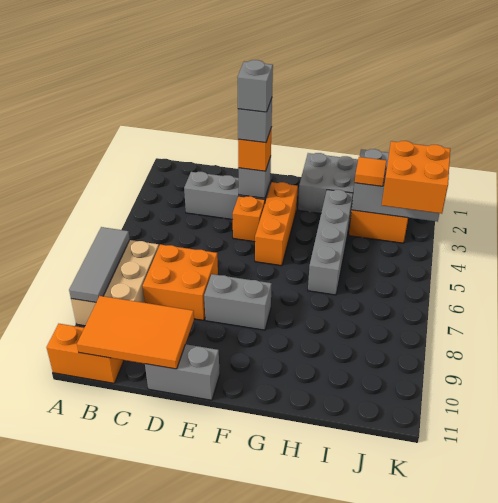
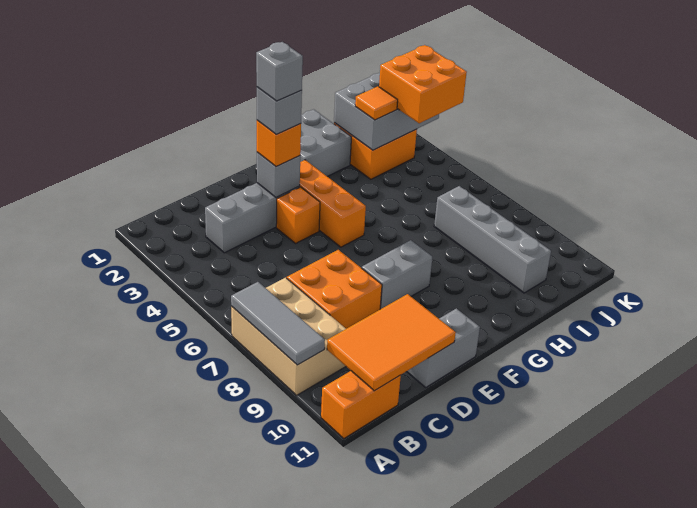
grey brick H3:H6 level 1 -> grey brick I7:I10 level 1

